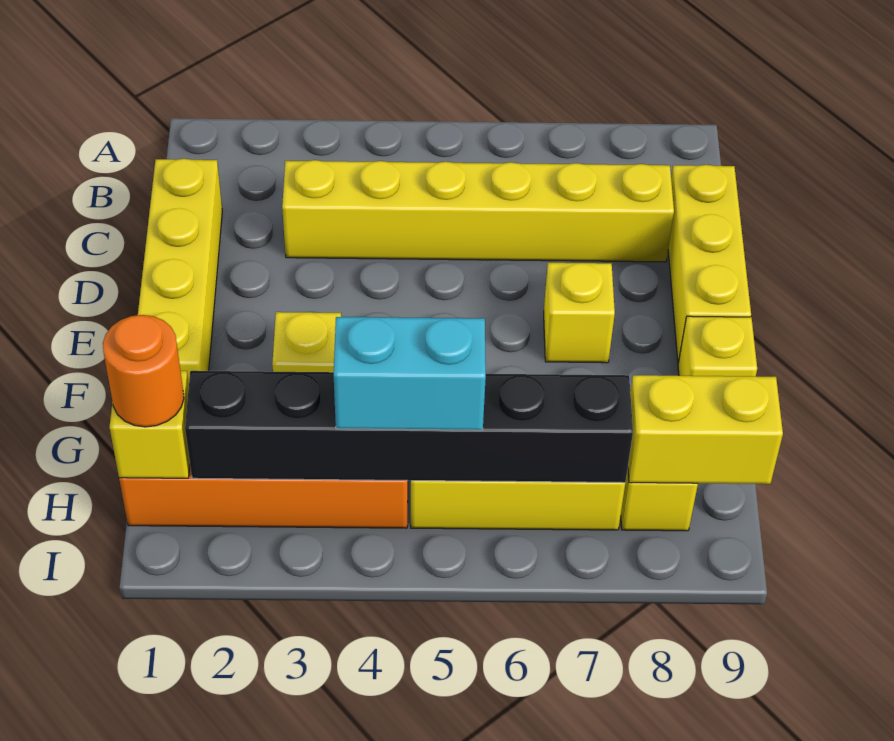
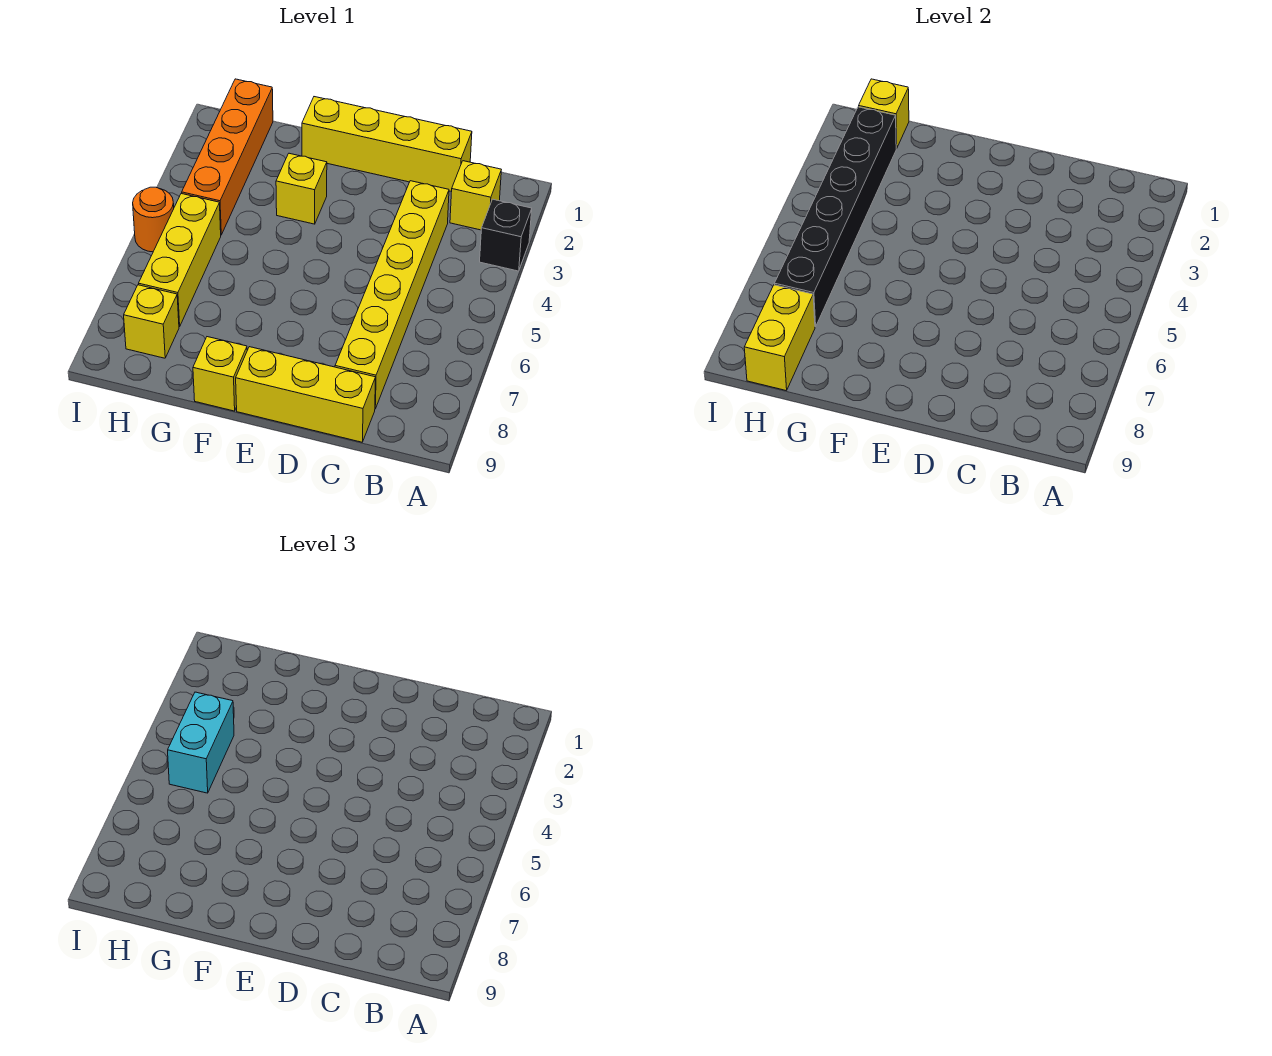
none -> black brick A3 level 1
yellow brick E7 level 1 -> yellow brick B2 level 1
orange round brick H1 level 3 -> orange round brick I5 level 1

